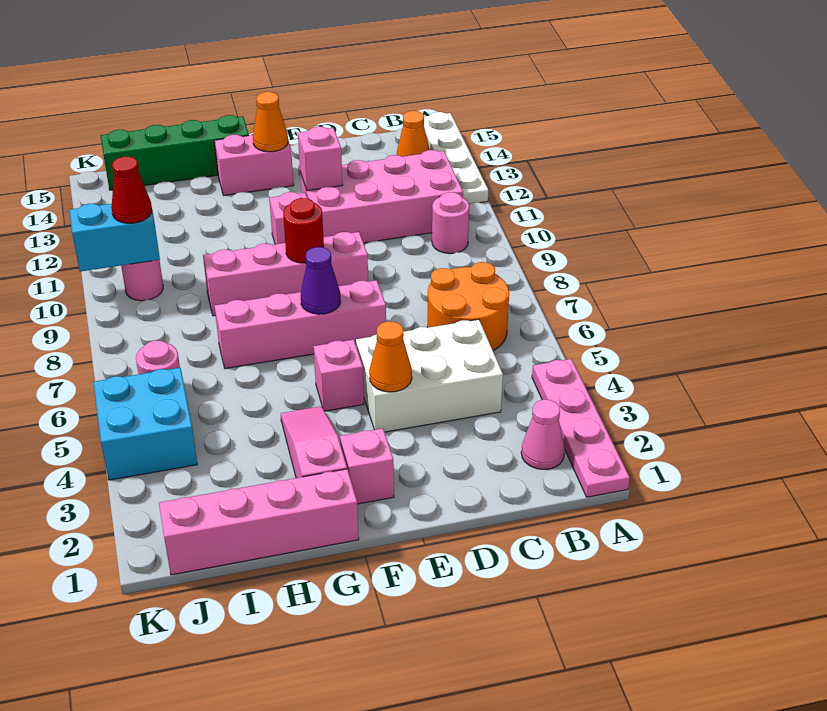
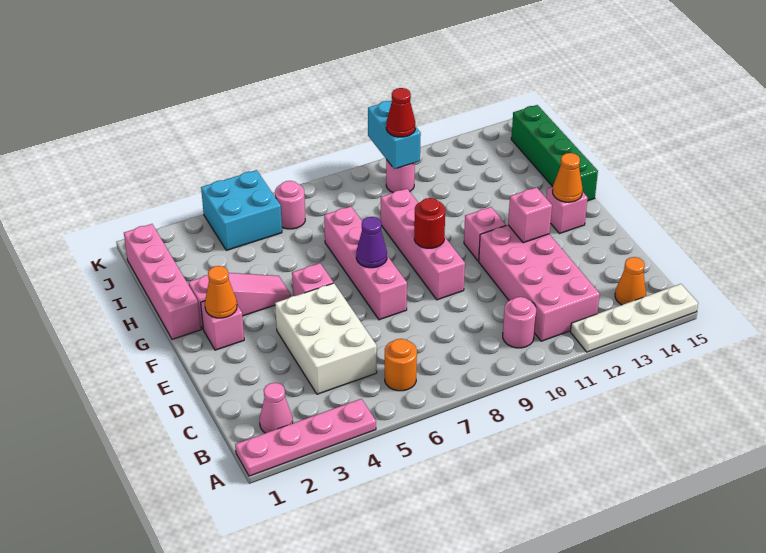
orange round brick B6:C7 level 1 -> orange round brick B6 level 1
orange cone E4 level 2 -> orange cone F2 level 2
pink brick F14:G14 level 1 -> pink brick F14 level 1

